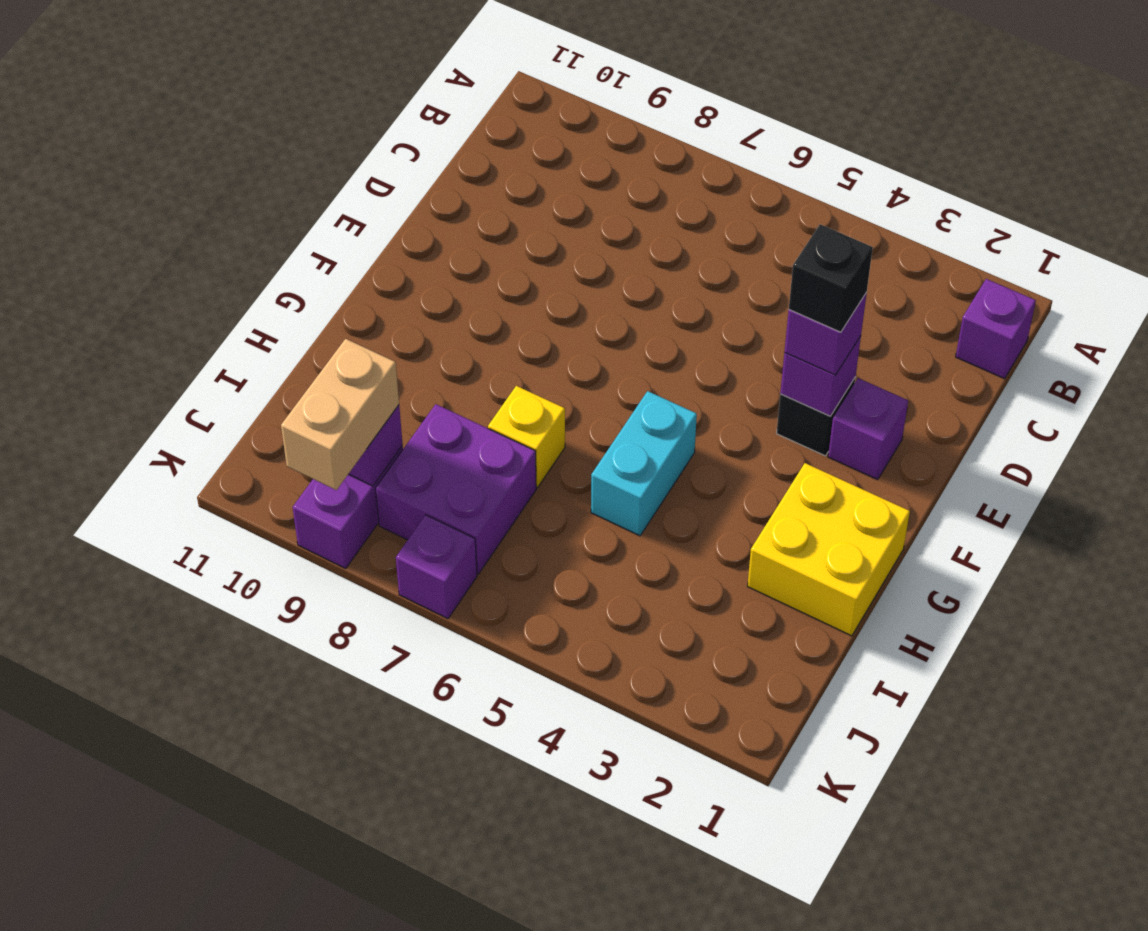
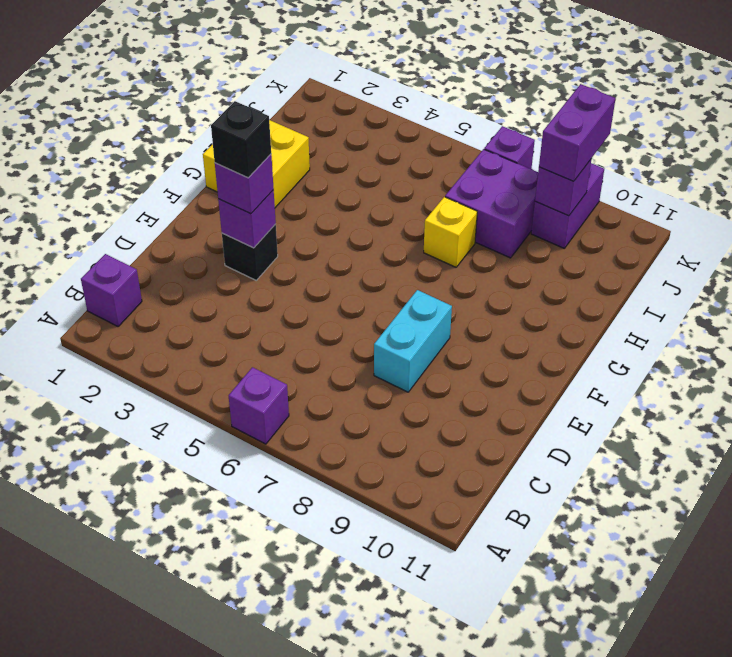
purple brick E2 level 1 -> purple brick A6 level 1
cyan brick G5:H5 level 1 -> cyan brick D8:E8 level 1
tan brick J9:K9 level 3 -> purple brick J9:K9 level 3

